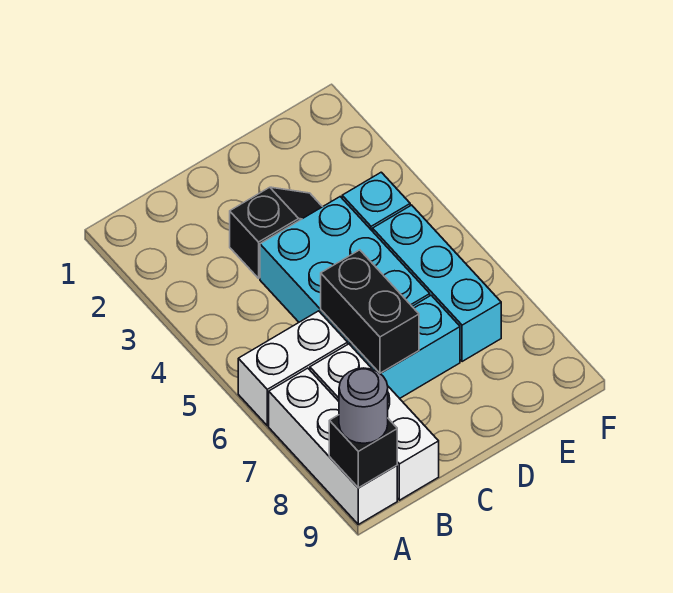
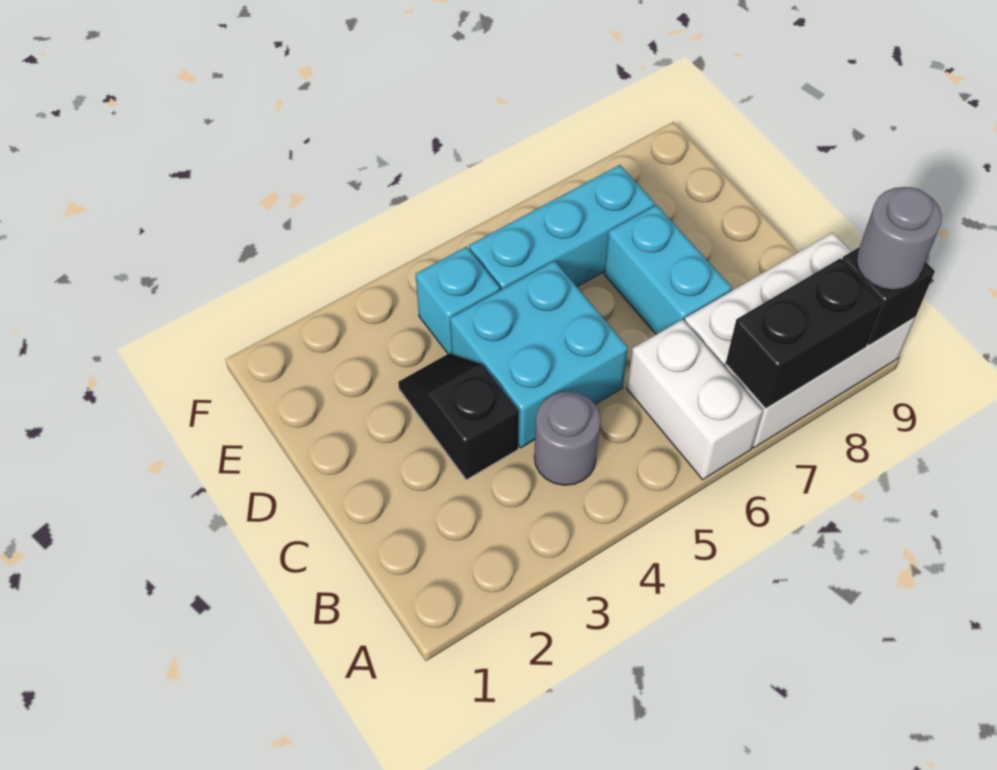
none -> grey round brick B4 level 1
cyan brick C4:D6 level 1 -> cyan brick C4:D5 level 1
black brick C6:C7 level 2 -> black brick A7:A8 level 2

